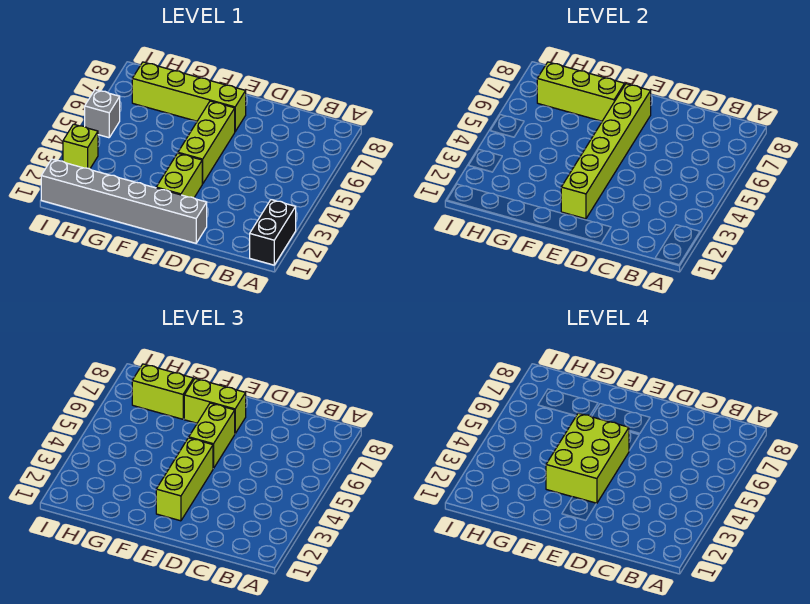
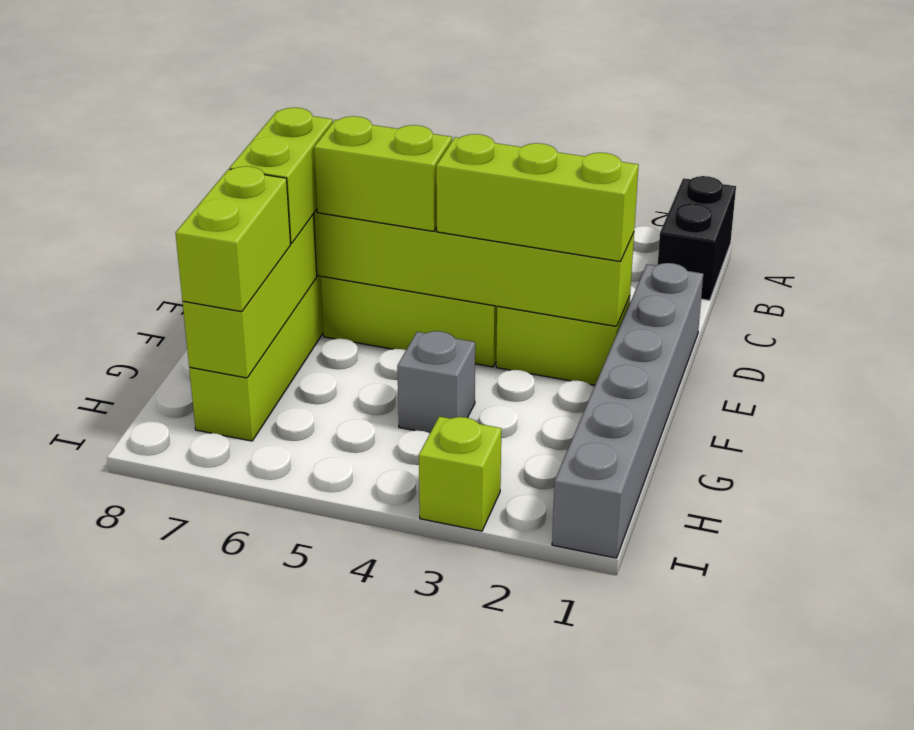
black brick A1:A2 level 1 -> black brick A1:B1 level 1
lime brick E3:F5 level 4 -> none
grey brick I5 level 1 -> grey brick G4 level 1

